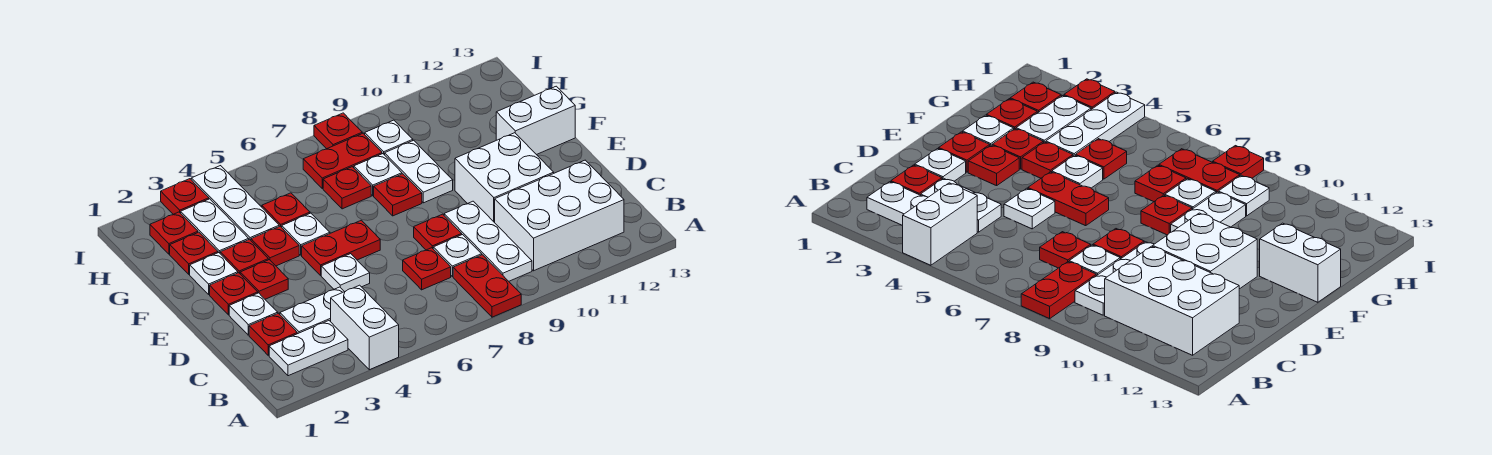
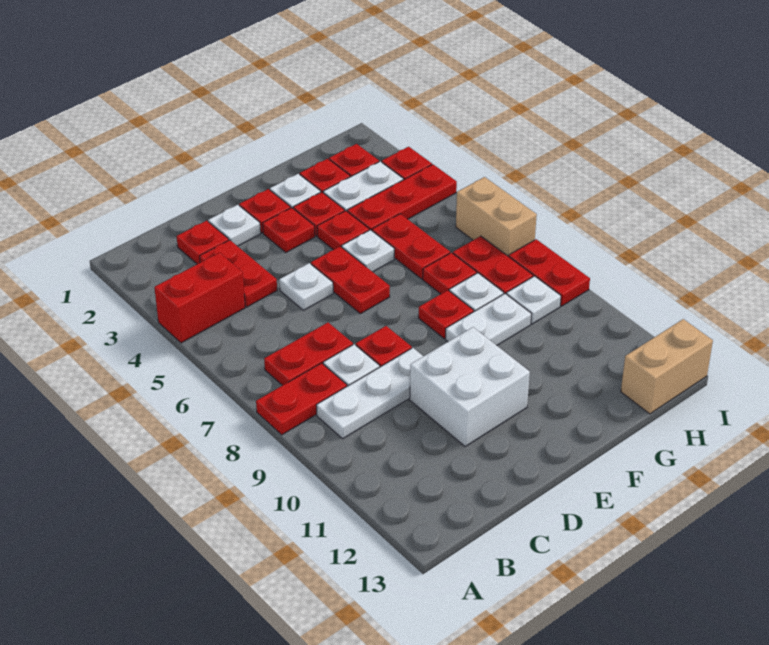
white brick A4:B4 level 1 -> red brick A4:B4 level 1
white plate B2:B3 level 1 -> none
white brick B10:C12 level 1 -> none
white plate C3:C4 level 1 -> red plate C3:C4 level 1
red plate C7 level 1 -> red plate B7:C7 level 1
white brick F12:F13 level 1 -> none
white plate G4:I4 level 1 -> red plate G4:I4 level 1
red plate G5 level 1 -> red plate G5:G6 level 1
none -> tan brick H13:I13 level 1
none -> tan brick I6:I7 level 1
red plate I8 level 1 -> red plate I8:I9 level 1

